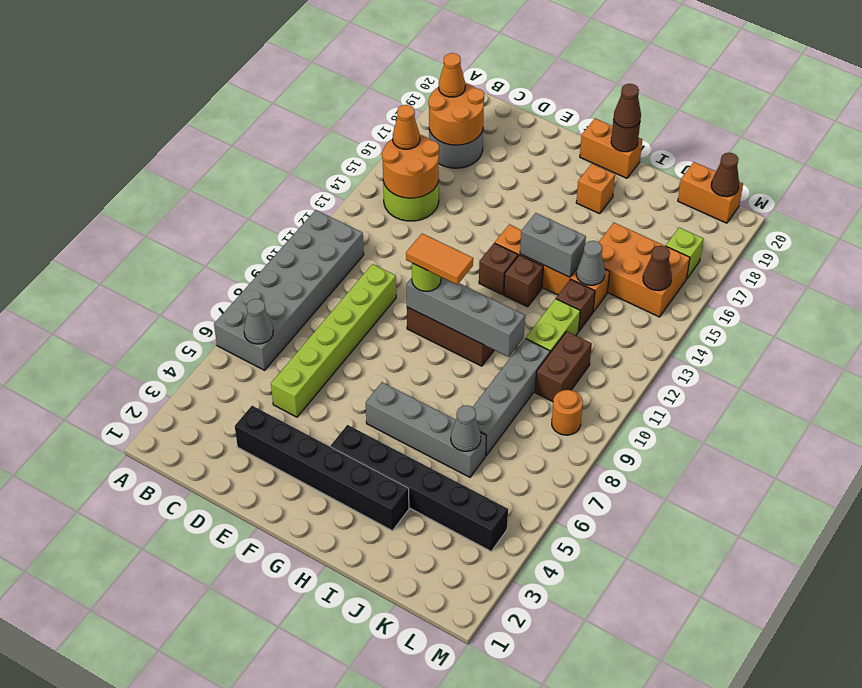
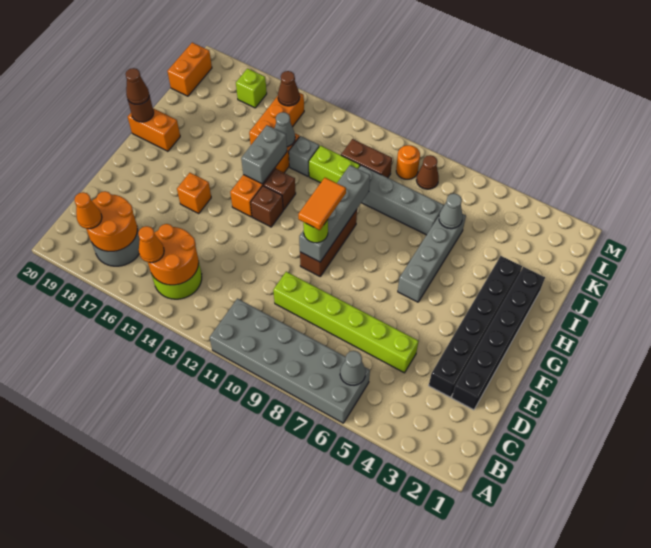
black brick G4:L4 level 1 -> black brick D2:I2 level 1
orange brick G20:H20 level 1 -> orange brick H19:H20 level 1
orange brick H18 level 1 -> orange brick F16 level 1
brown brick J13 level 1 -> grey brick J13 level 1
orange brick J15:L16 level 1 -> orange brick J15:L15 level 1
brown cone L20 level 2 -> brown cone L8 level 1

